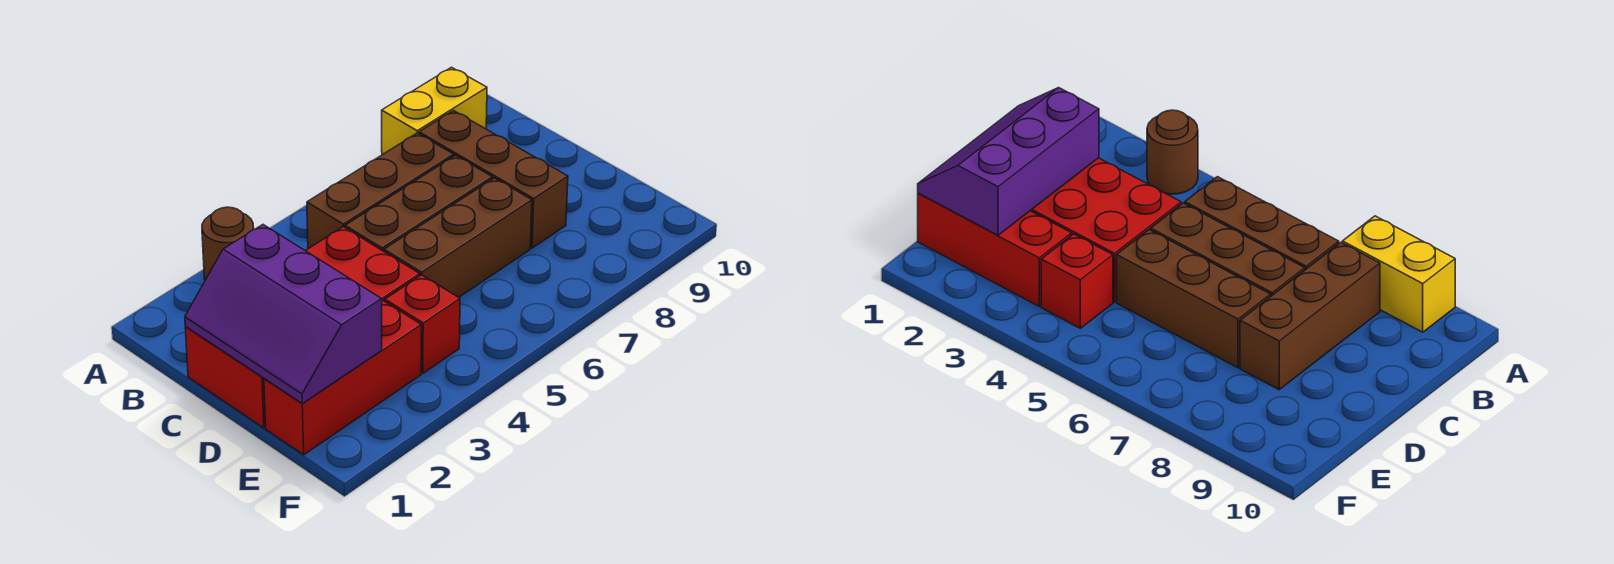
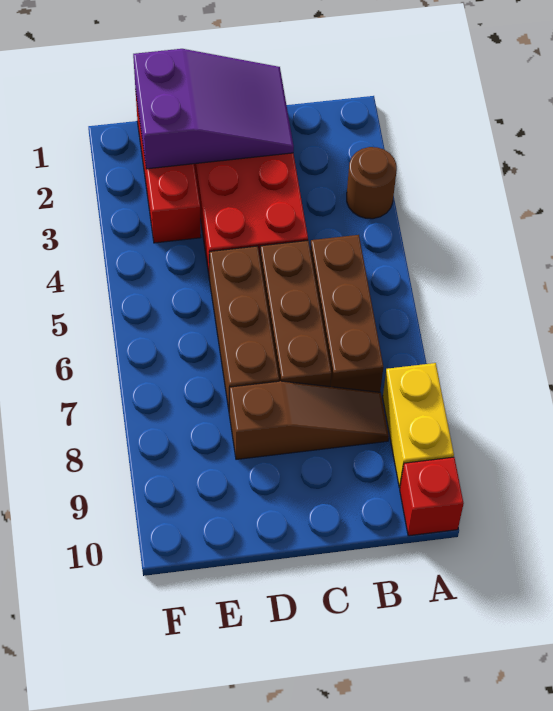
brown brick B8:D8 level 1 -> brown slope B8:D8 level 1 top D
purple slope C1:E2 level 2 top 2 -> purple slope C1:E2 level 2 top E
red brick E4 level 1 -> red brick A10 level 1

